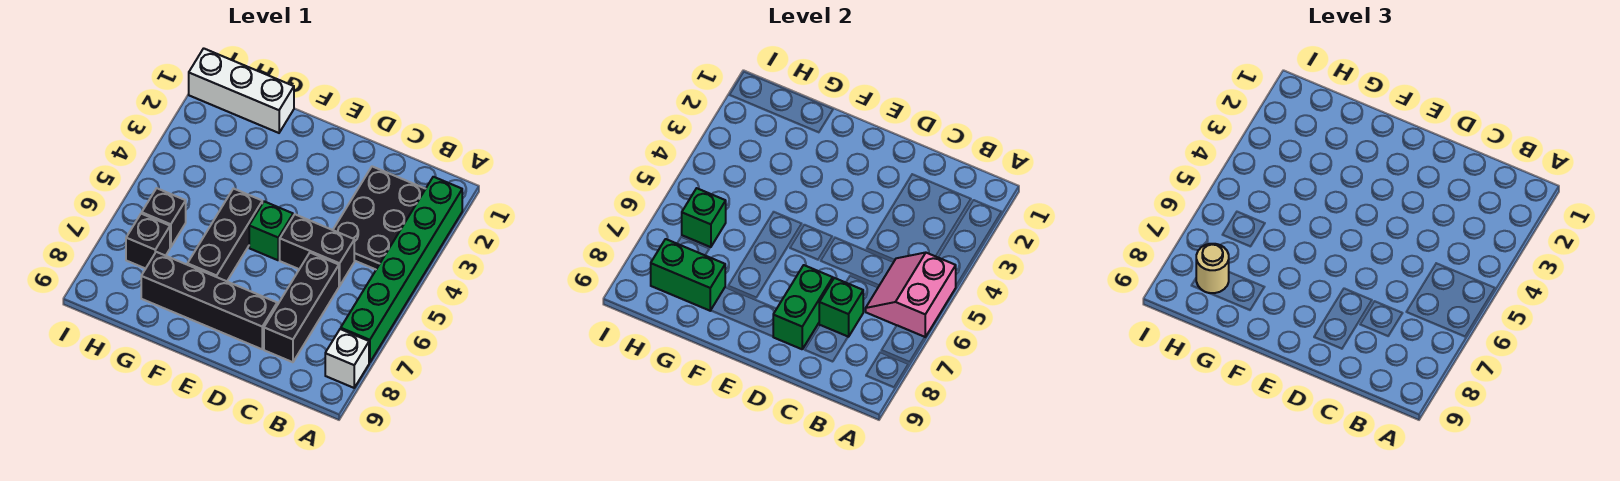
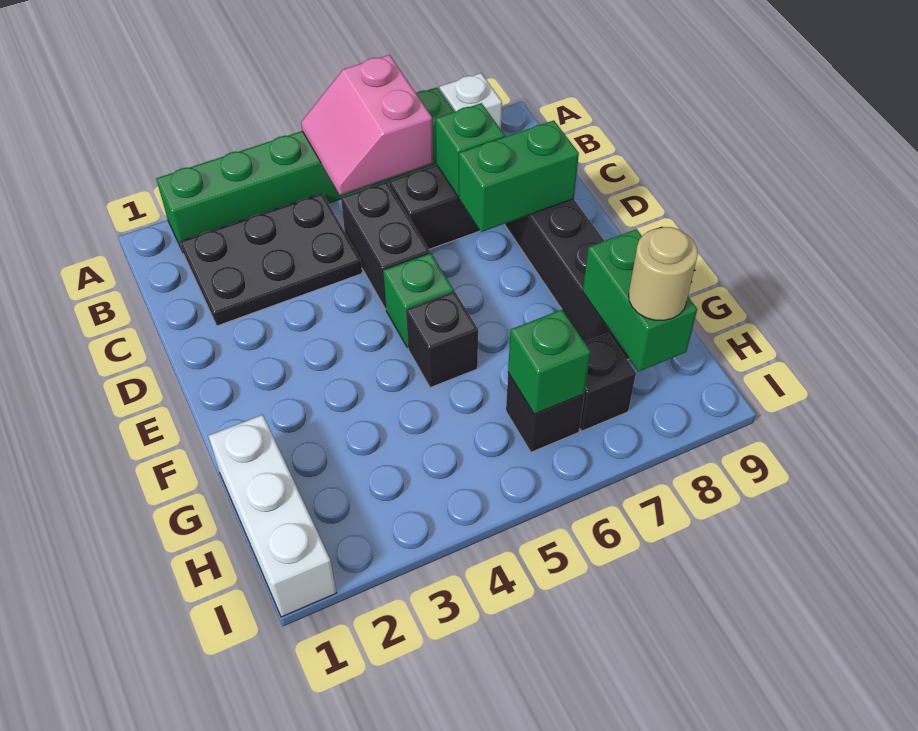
pink slope A5:B6 level 2 top A -> pink slope A5:B6 level 2 top 6
black brick F5:F7 level 1 -> black brick F5 level 1

